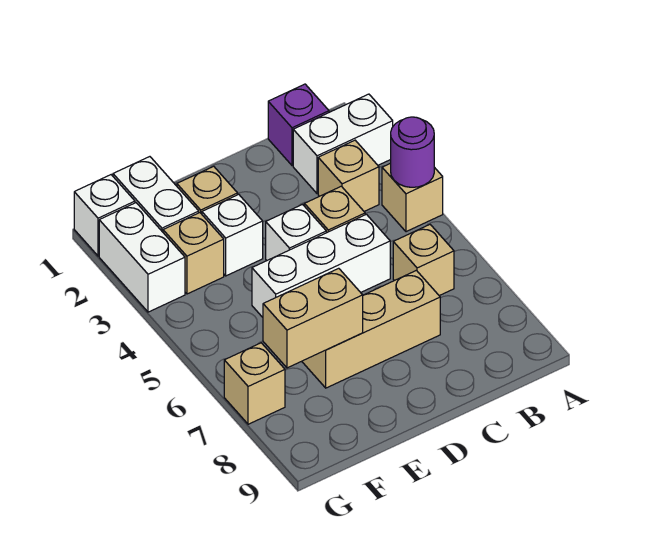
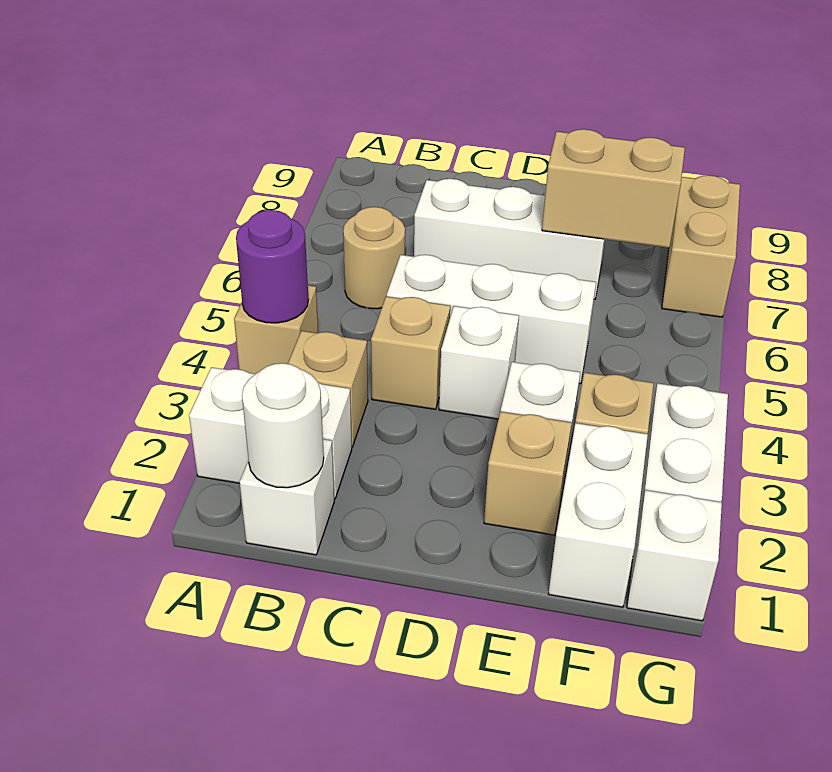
purple brick B1 level 1 -> white brick B1 level 1
none -> white round brick B1 level 2
tan brick B6 level 1 -> tan round brick B6 level 1
tan brick C7:E7 level 1 -> white brick C7:E7 level 1
tan brick G7 level 1 -> tan brick G7:G8 level 1

